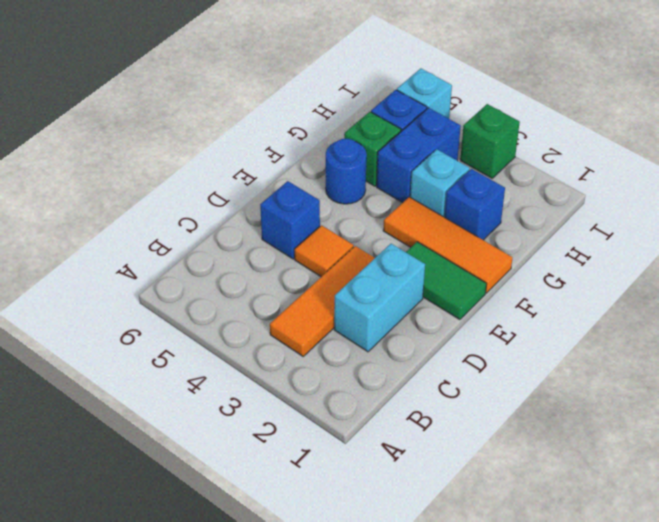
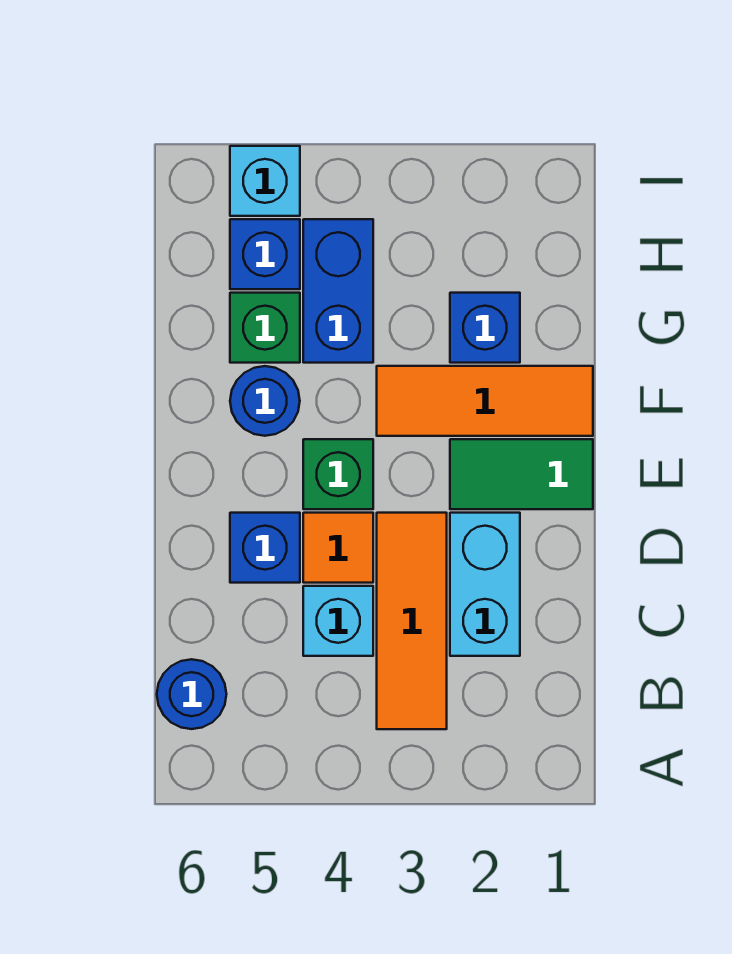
none -> blue round brick B6 level 1
cyan brick G3 level 1 -> cyan brick C4 level 1
green brick I3 level 1 -> green brick E4 level 1

